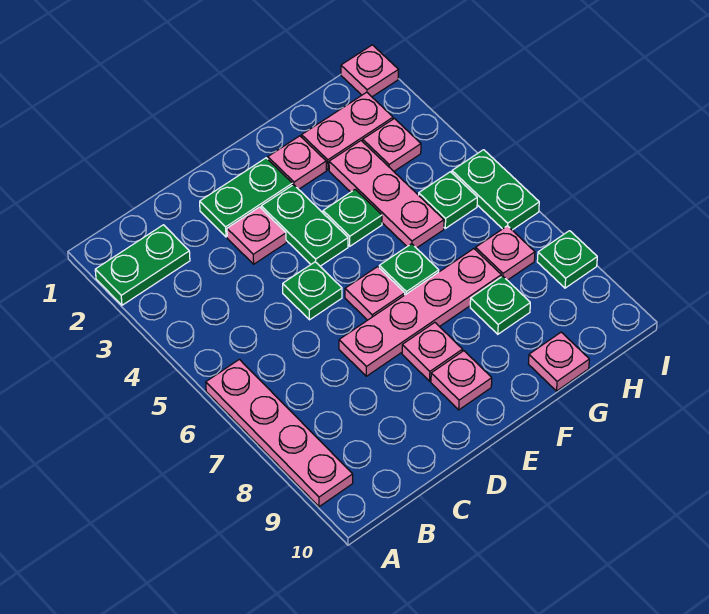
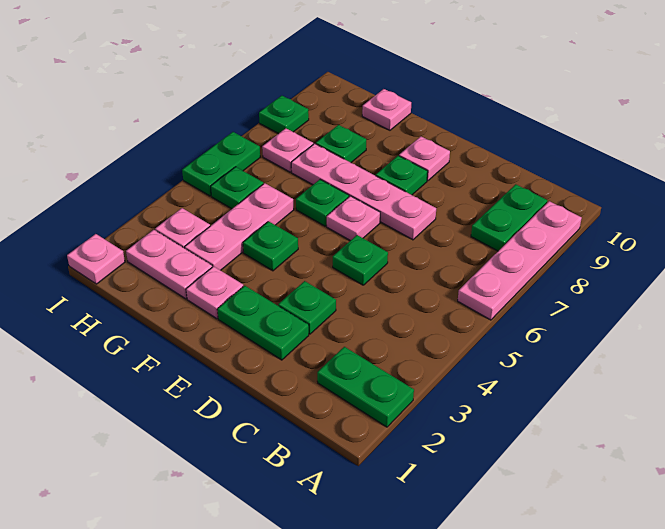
pink plate D3 level 1 -> green plate D3 level 1
green plate E3:E4 level 1 -> green plate B8:B9 level 1
pink plate E8 level 1 -> green plate E8 level 1

